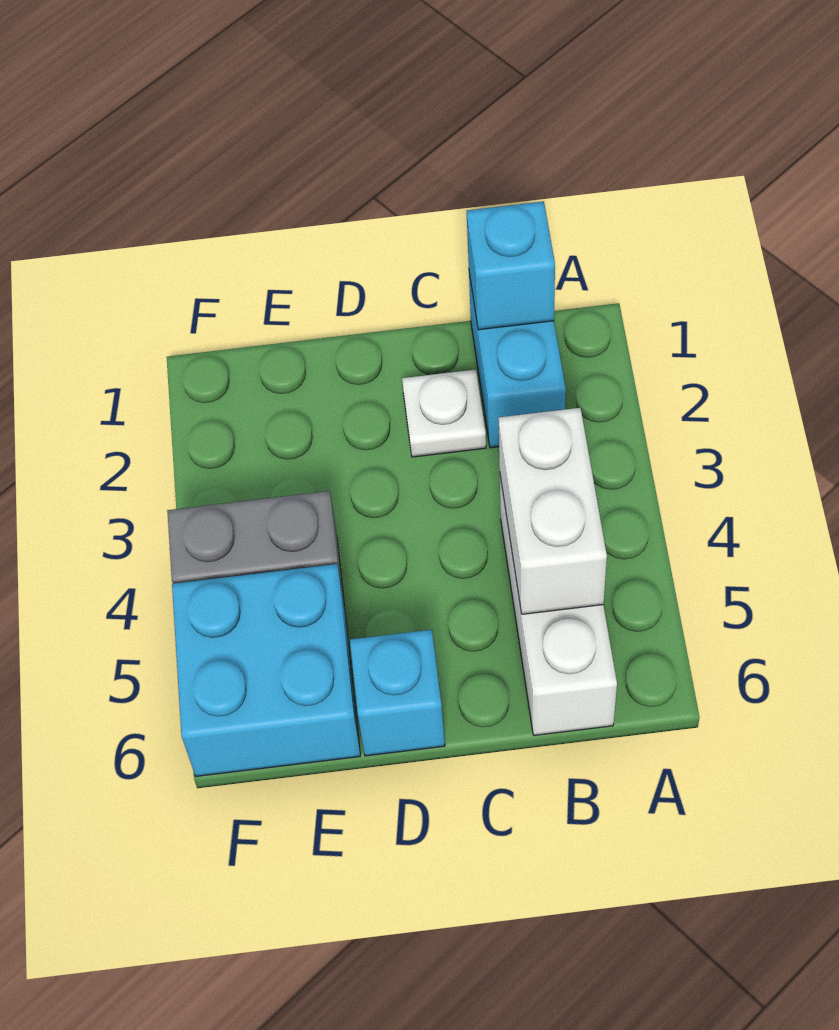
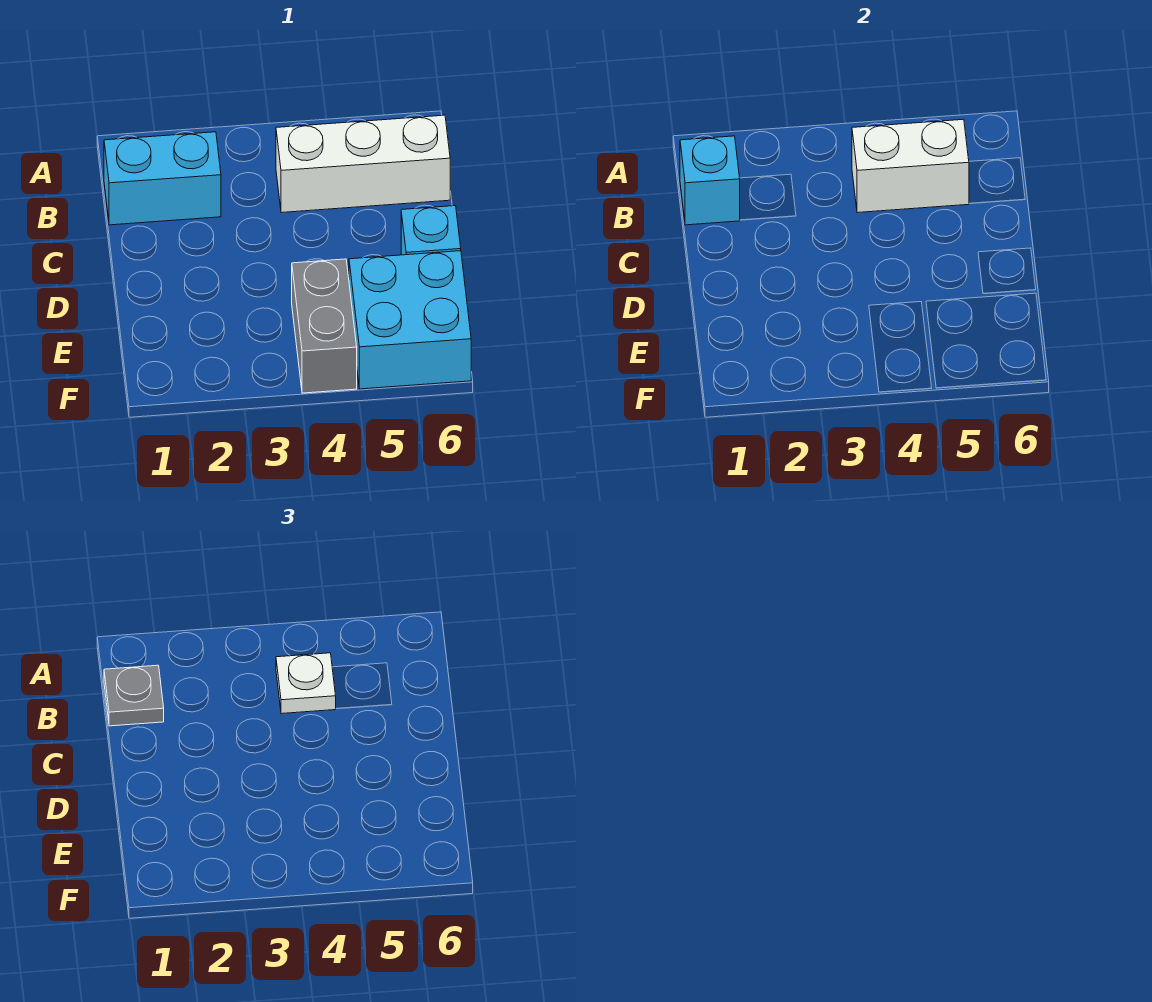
none -> grey plate B1 level 3
white plate C2 level 1 -> white plate B4 level 3

